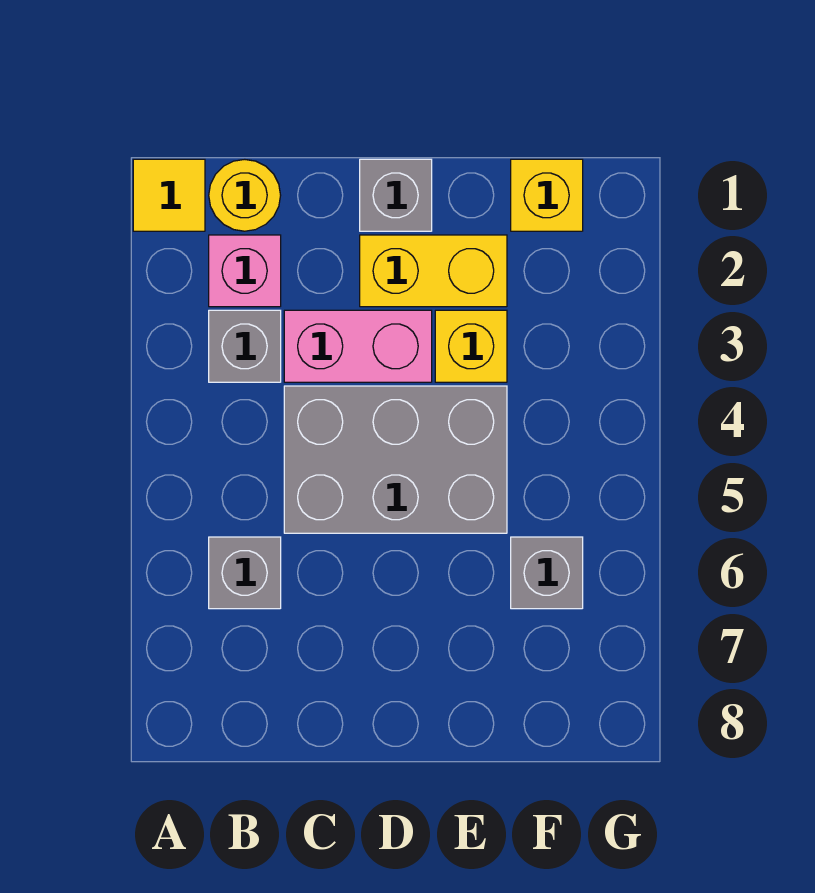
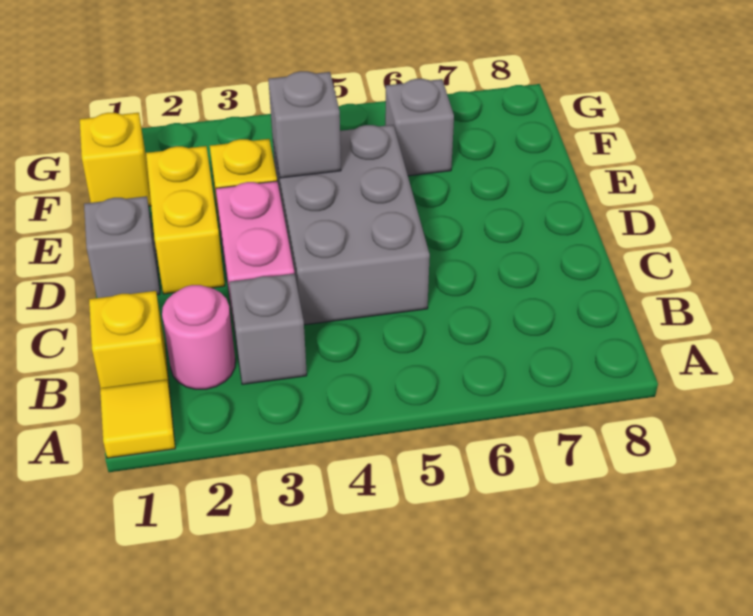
yellow round brick B1 level 1 -> yellow brick B1 level 1
pink brick B2 level 1 -> pink round brick B2 level 1
grey brick B6 level 1 -> grey brick E4 level 2

